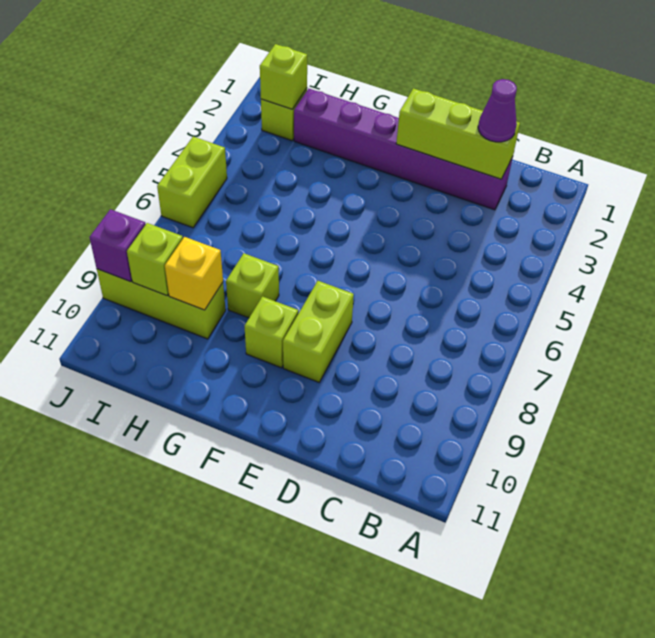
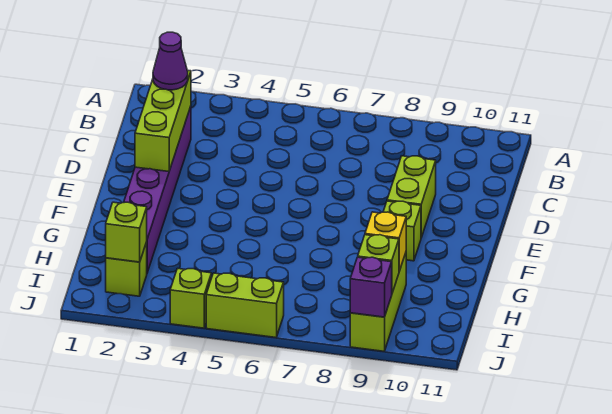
lime brick E8:E9 level 1 -> lime brick D9:E9 level 1
lime brick G8 level 1 -> lime brick J4 level 1

